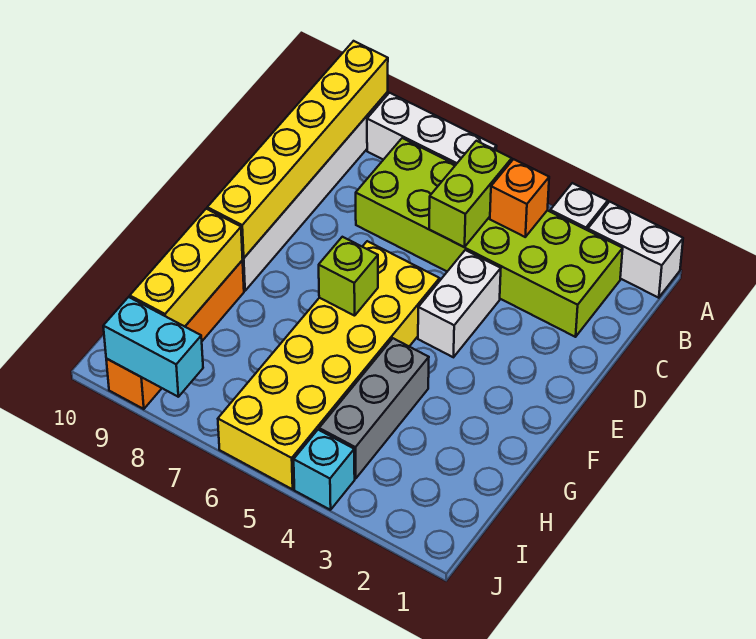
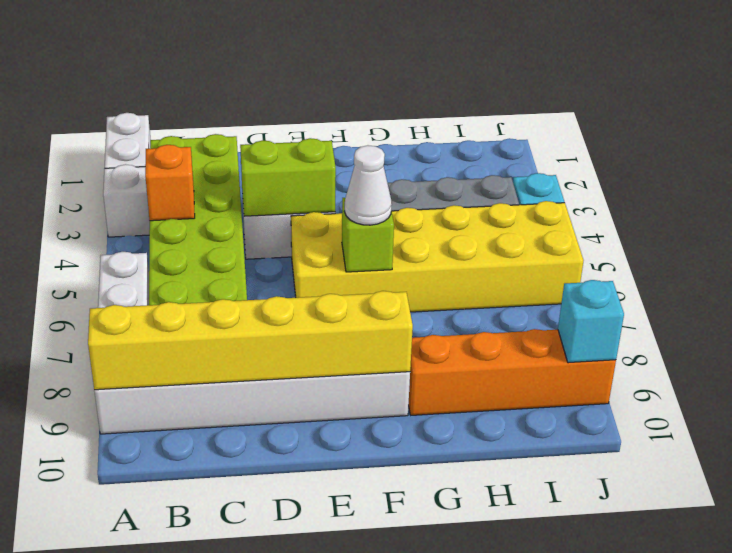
lime brick B5:C5 level 2 -> lime brick D4:E4 level 2
none -> white cone F6 level 3
yellow brick G9:I9 level 2 -> none
cyan brick J8:J9 level 2 -> cyan brick J9 level 2

